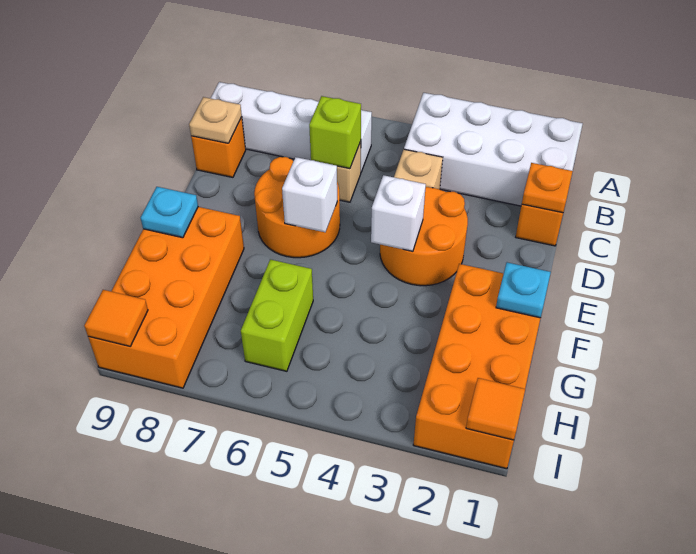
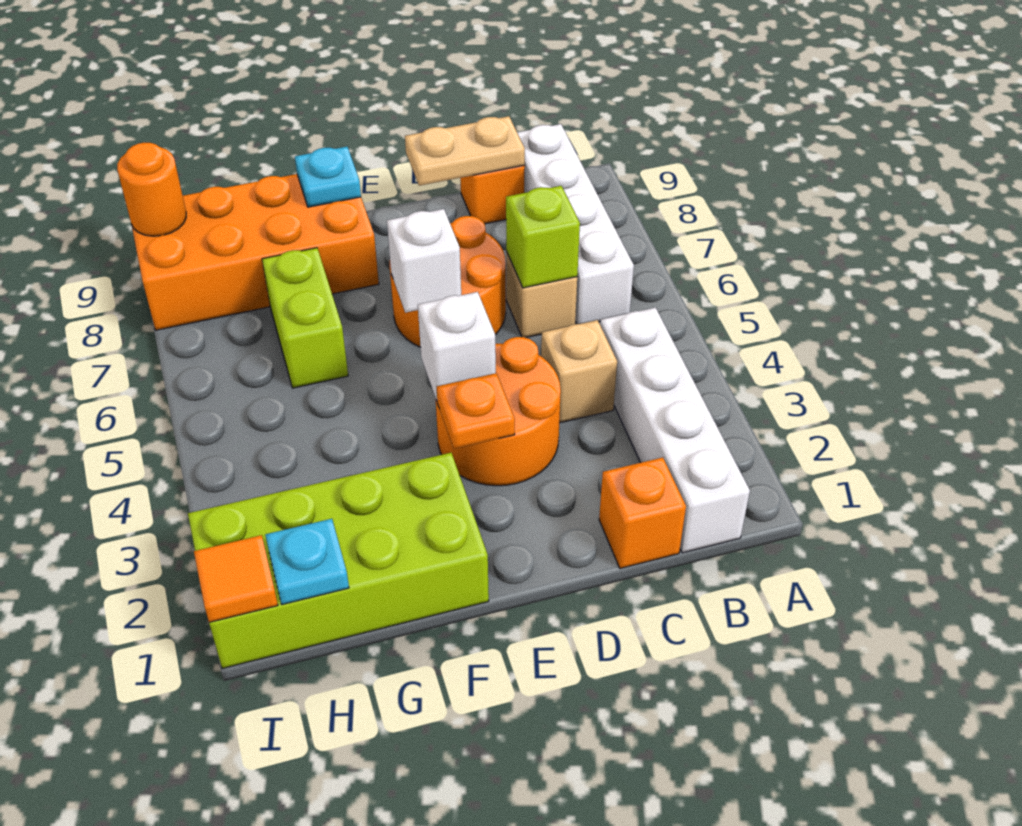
white brick A1:B4 level 1 -> white brick B1:B4 level 1
orange plate C1 level 2 -> orange plate E3 level 2
tan plate C9 level 2 -> tan plate C9:D9 level 2
orange brick F1:I2 level 1 -> lime brick F1:I2 level 1
cyan plate F1 level 2 -> cyan plate H1 level 2
lime brick G6:H6 level 1 -> lime brick G6:G7 level 1
orange tile I9 level 2 -> orange round brick I9 level 2

